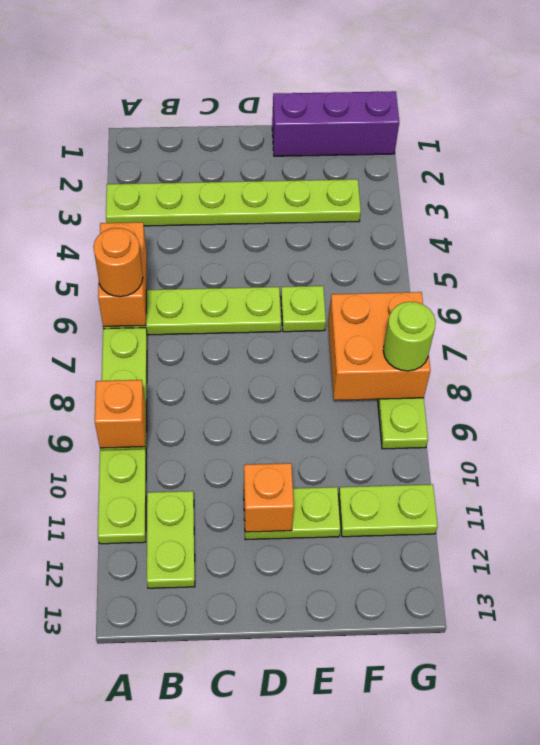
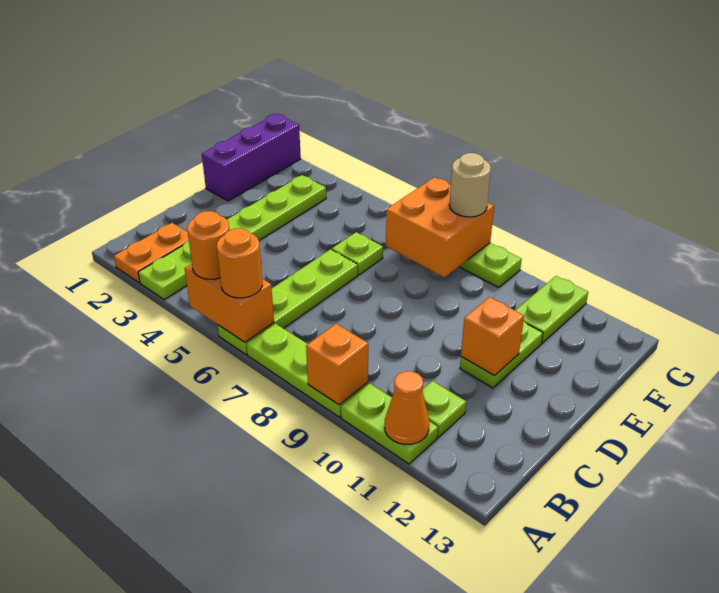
none -> orange plate A2:B2 level 1
none -> orange round brick A5 level 3
none -> orange cone A11 level 2
lime plate B11:B12 level 1 -> lime plate B11 level 1
lime round brick G8 level 3 -> tan round brick G8 level 3

